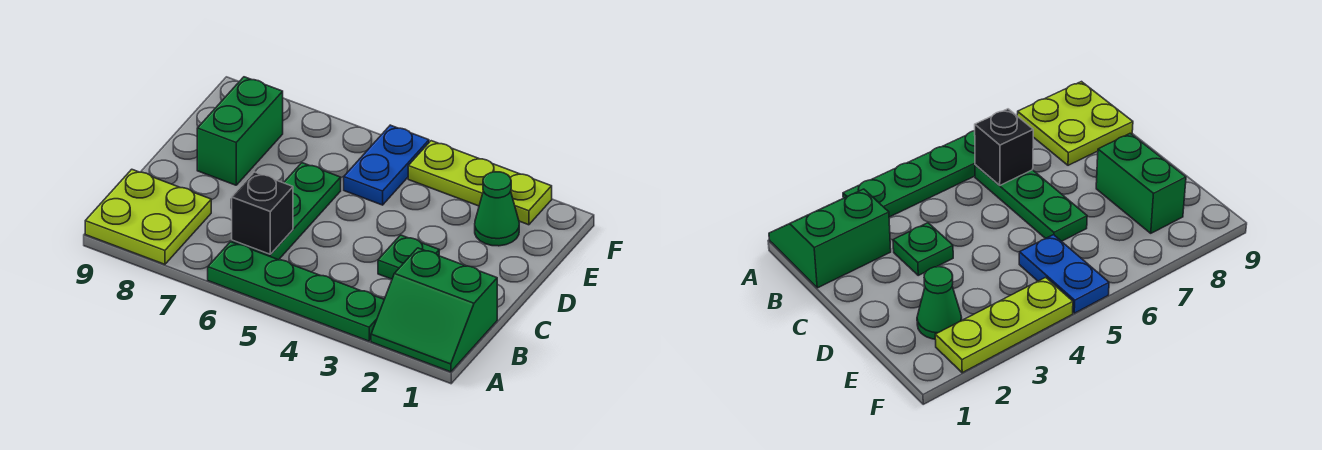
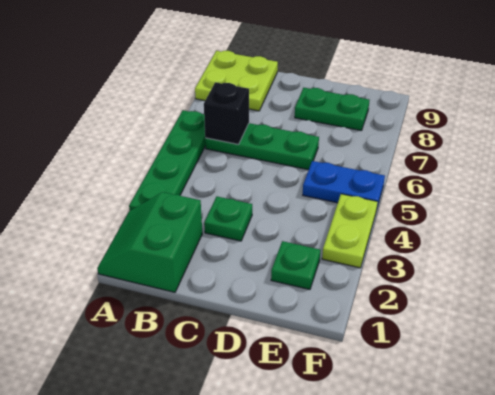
green brick D8:E8 level 1 -> green plate D8:E8 level 1
green cone E2 level 1 -> green plate E2 level 1
lime plate F2:F4 level 1 -> lime plate F3:F4 level 1

